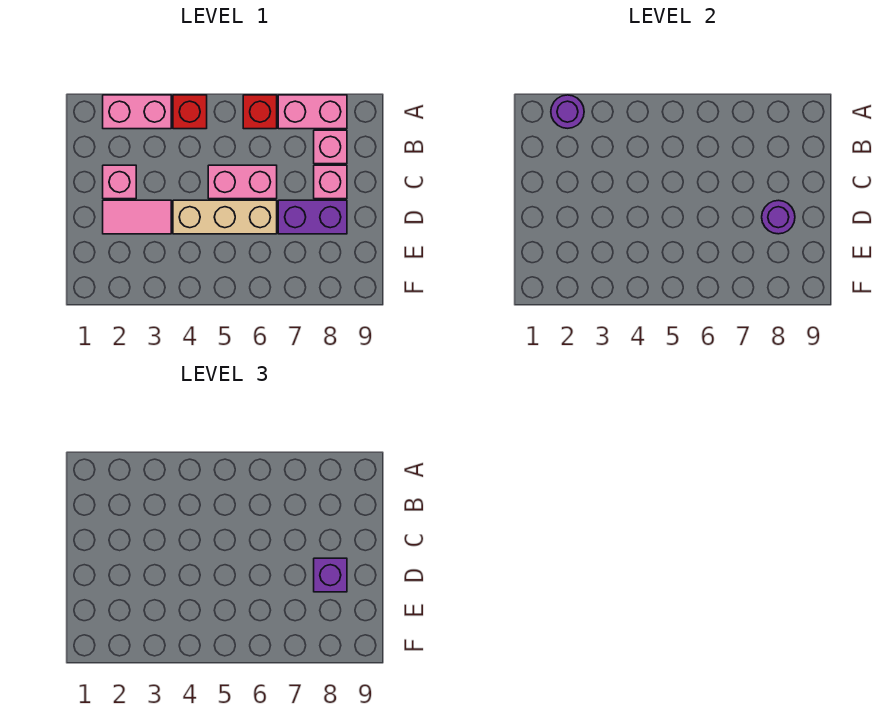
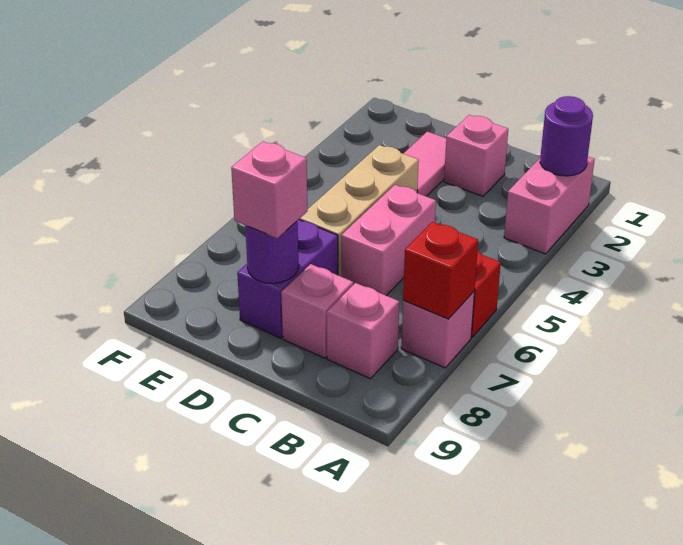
red brick A4 level 1 -> red brick A7 level 2
pink brick A7:A8 level 1 -> pink brick A7 level 1
purple brick D8 level 3 -> pink brick D8 level 3

